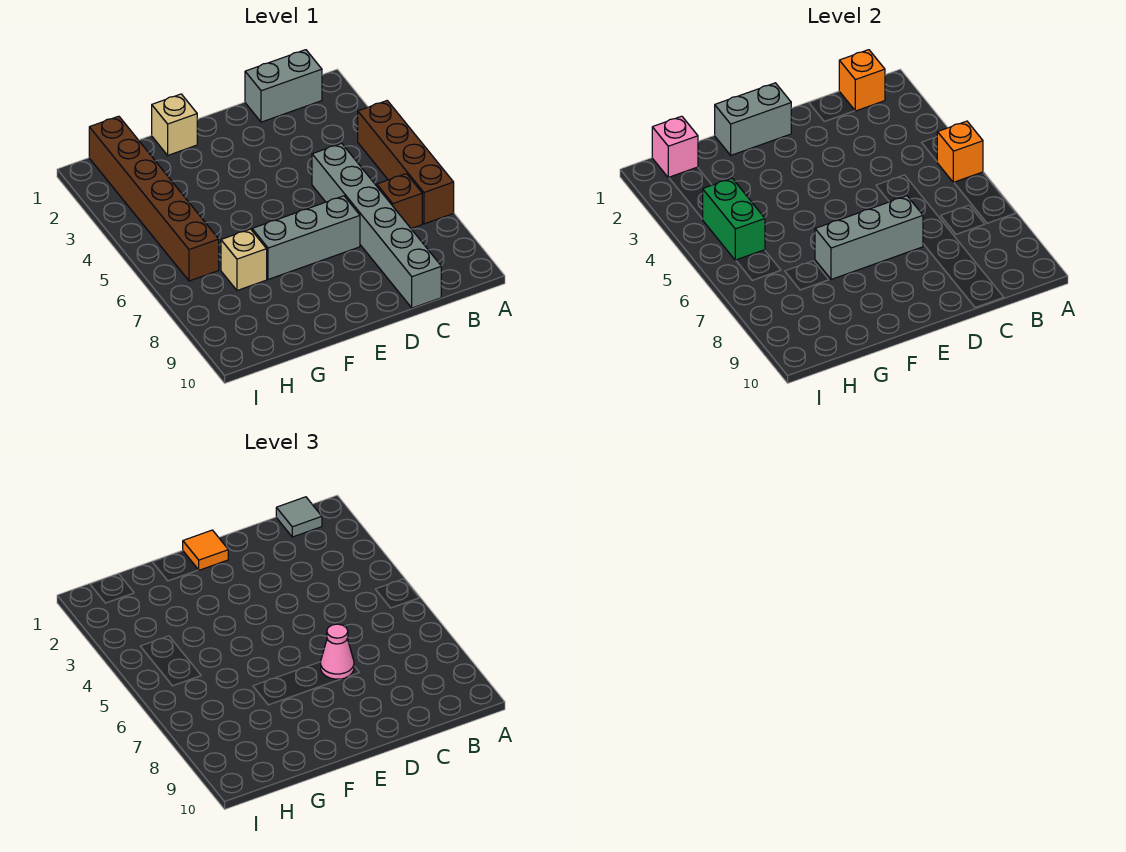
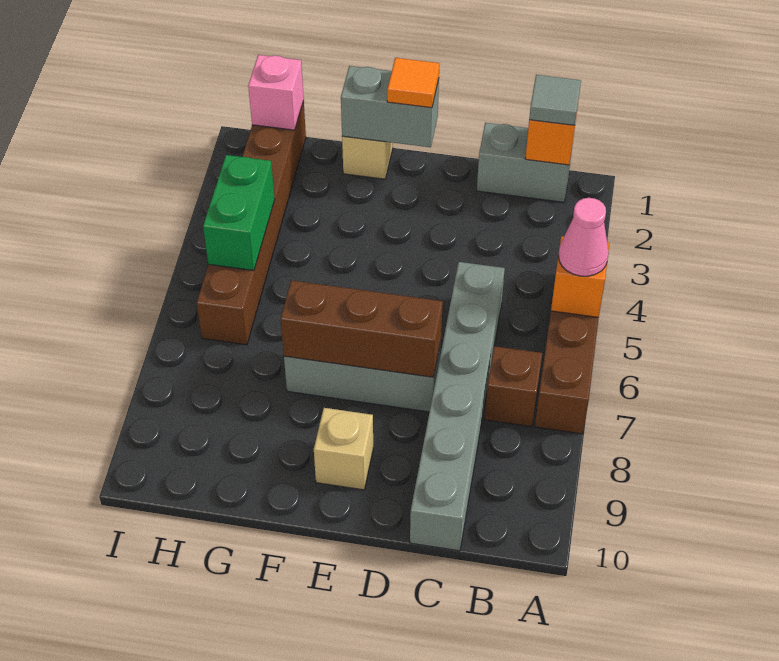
grey brick D7:F7 level 2 -> brown brick D7:F7 level 2
pink cone D7 level 3 -> pink cone A5 level 3
tan brick G7 level 1 -> tan brick E9 level 1

